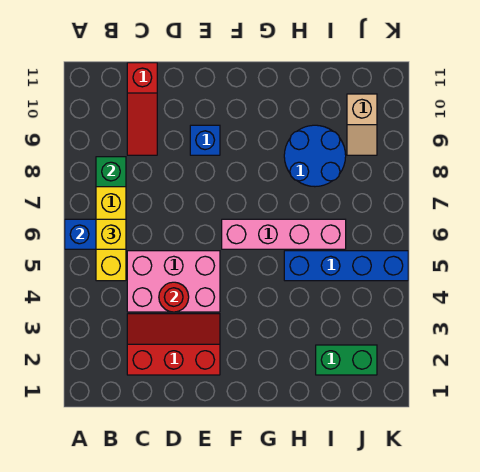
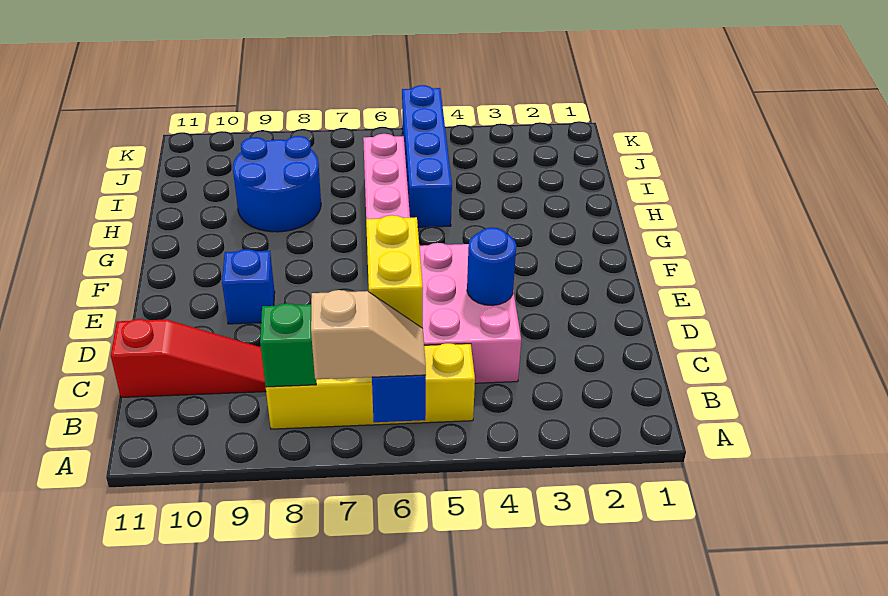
yellow brick B6 level 3 -> yellow brick B6:C6 level 3
red slope C2:E3 level 1 top 2 -> none
red round brick D4 level 2 -> blue round brick D4 level 2
green brick I2:J2 level 1 -> none
tan slope J9:J10 level 1 top 10 -> tan slope A6:A7 level 3 top 7

